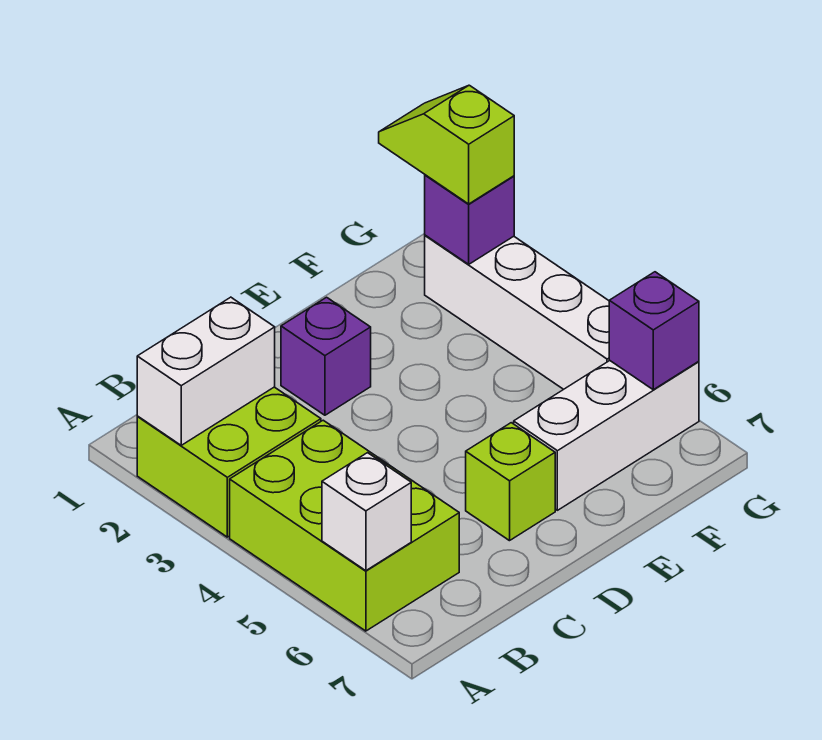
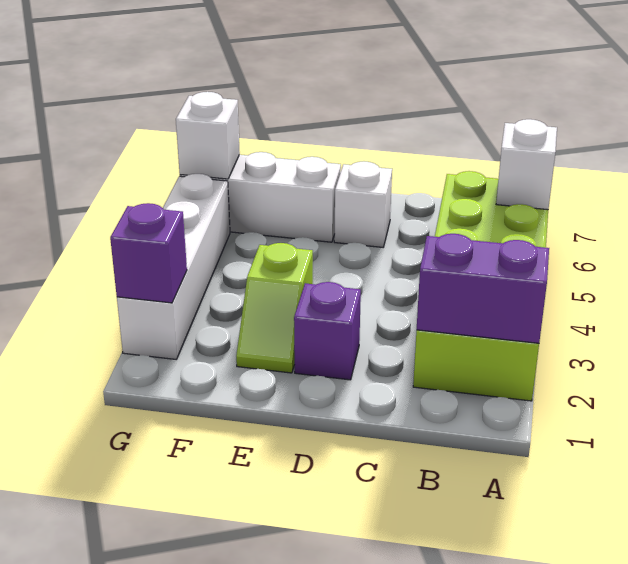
white brick A2:B2 level 2 -> purple brick A2:B2 level 2
lime brick D6 level 1 -> white brick D6 level 1
lime slope G1:G2 level 3 top 2 -> lime slope E2:E3 level 1 top 3
purple brick G6 level 2 -> white brick G6 level 2

